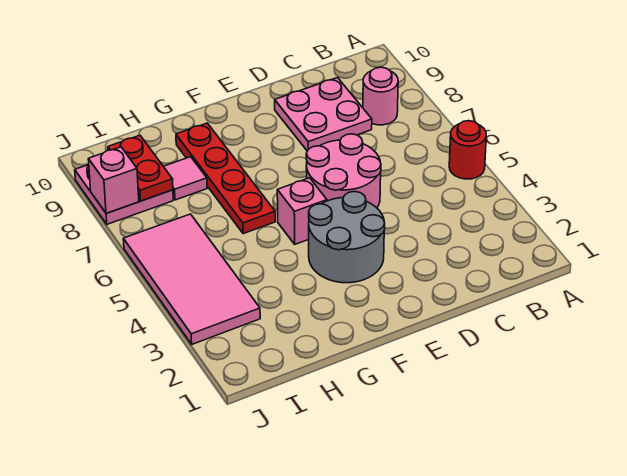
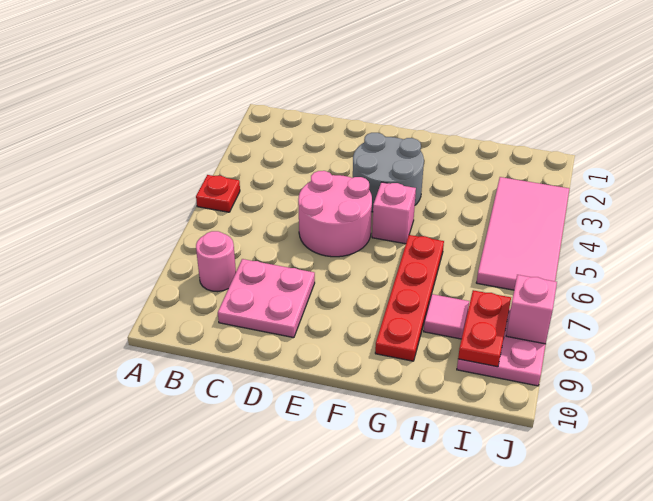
red round brick A5 level 1 -> red plate A5 level 1

